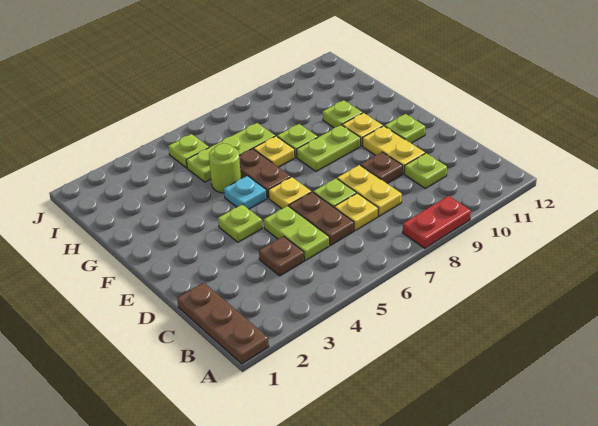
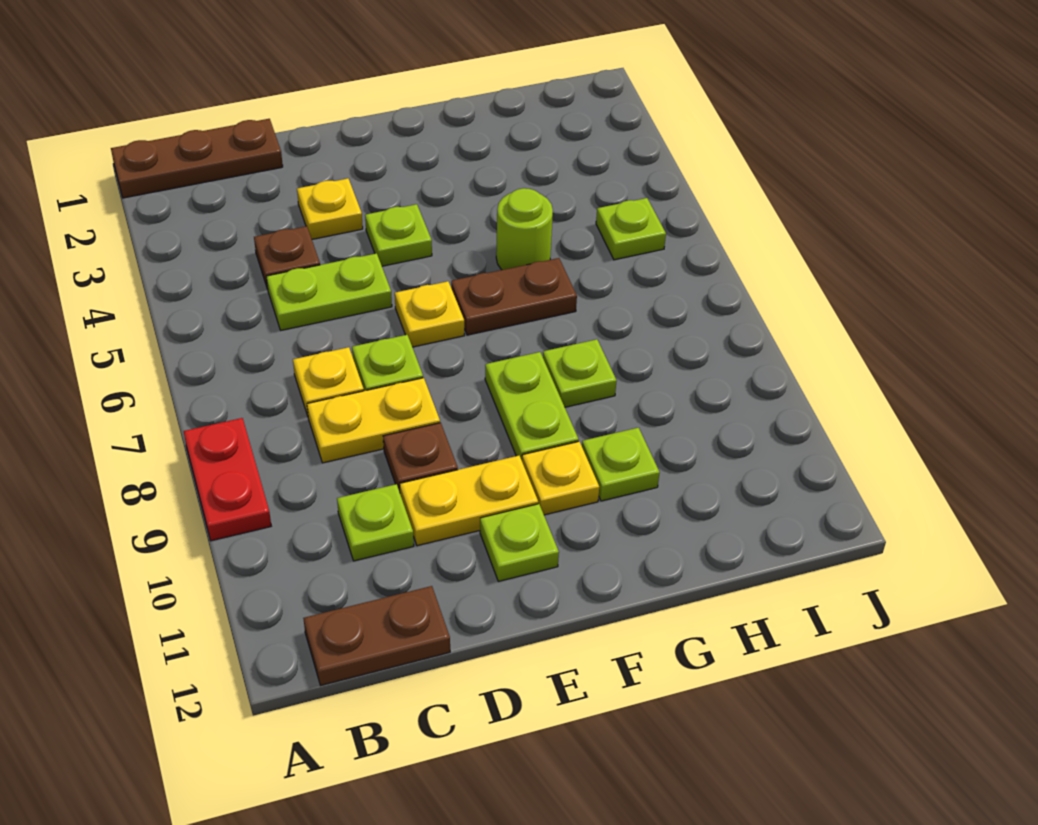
brown plate C6:D6 level 1 -> brown plate B12:C12 level 1
cyan plate F5 level 1 -> none
yellow plate G7 level 1 -> yellow plate D3 level 1
lime plate H5:H7 level 1 -> none

